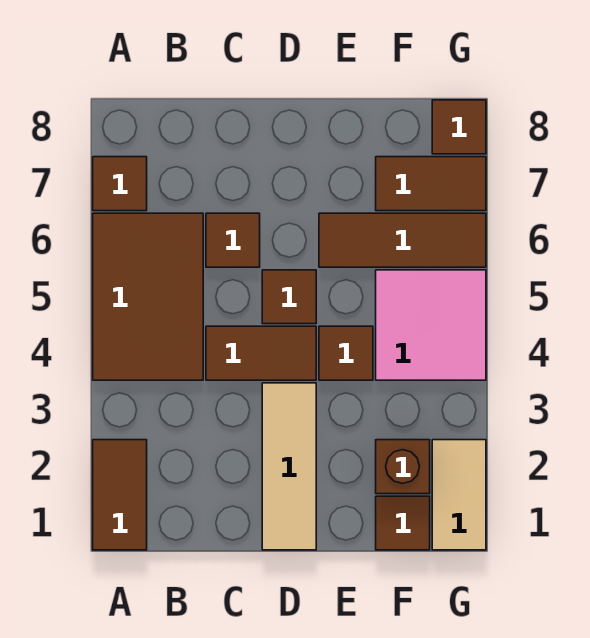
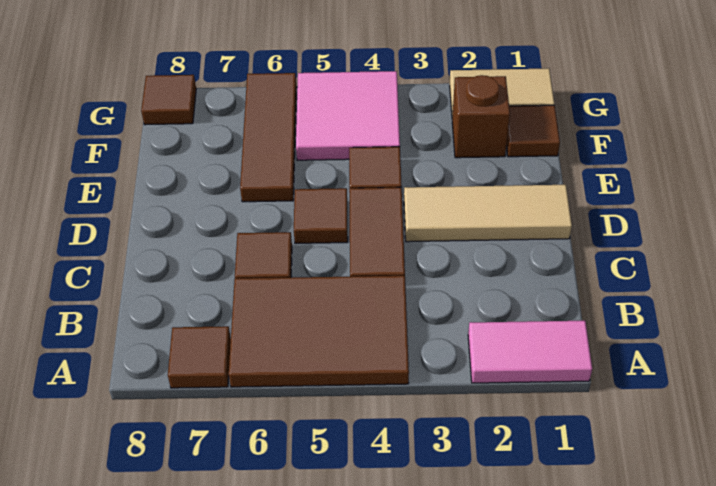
brown tile A1:A2 level 1 -> pink tile A1:A2 level 1
brown tile F7:G7 level 1 -> none

